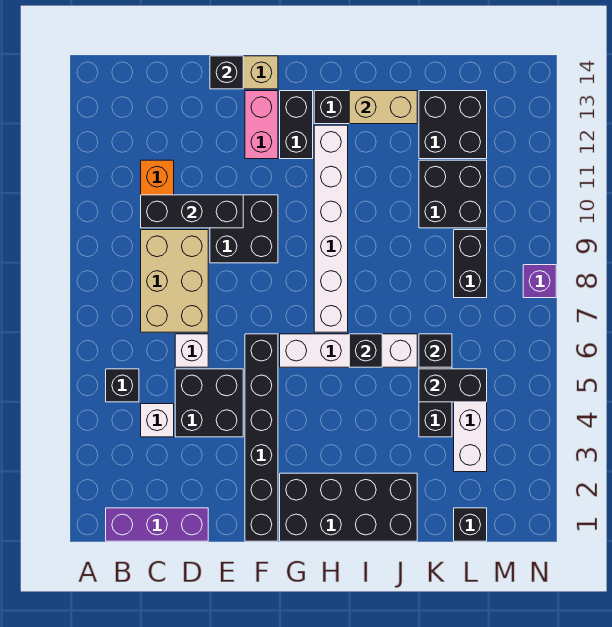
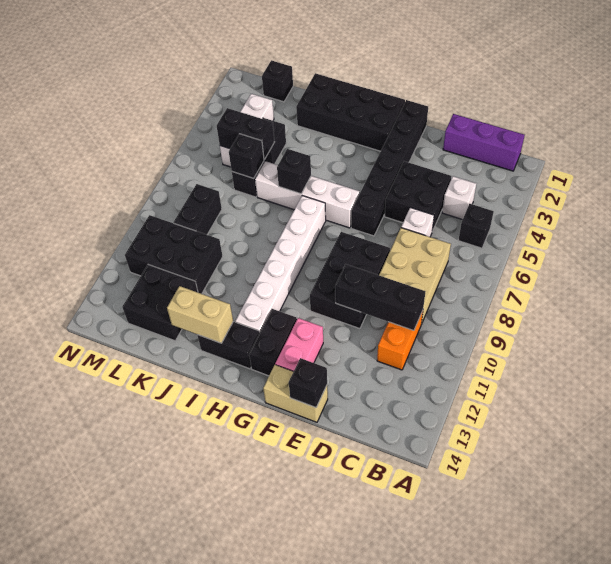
black brick E9:F10 level 1 -> black brick E8:F10 level 1
black brick K10:L11 level 1 -> black brick K10:M11 level 1
purple brick N8 level 1 -> none

